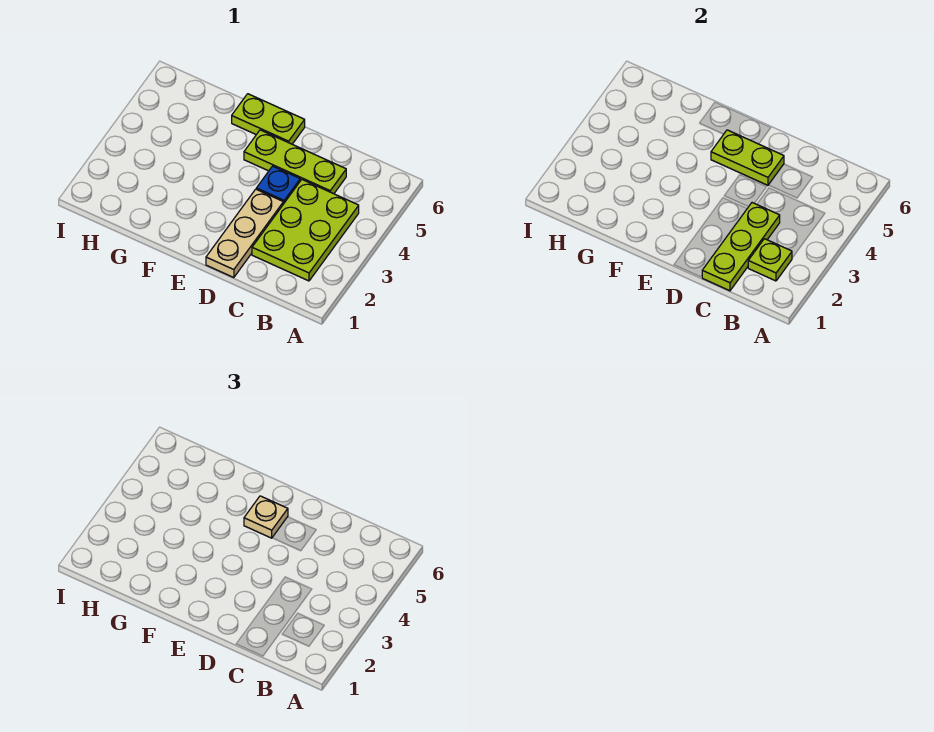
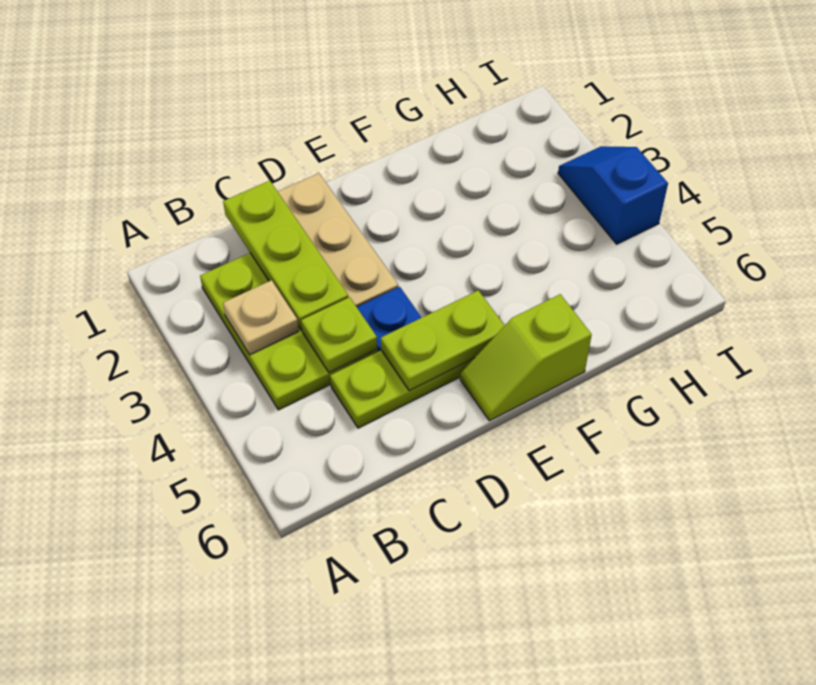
lime plate B2 level 2 -> lime plate C4 level 2
tan plate E5 level 3 -> tan plate B3 level 2
lime plate E6:F6 level 1 -> lime slope E6:F6 level 1 top F
none -> blue slope I3:I4 level 1 top 4

